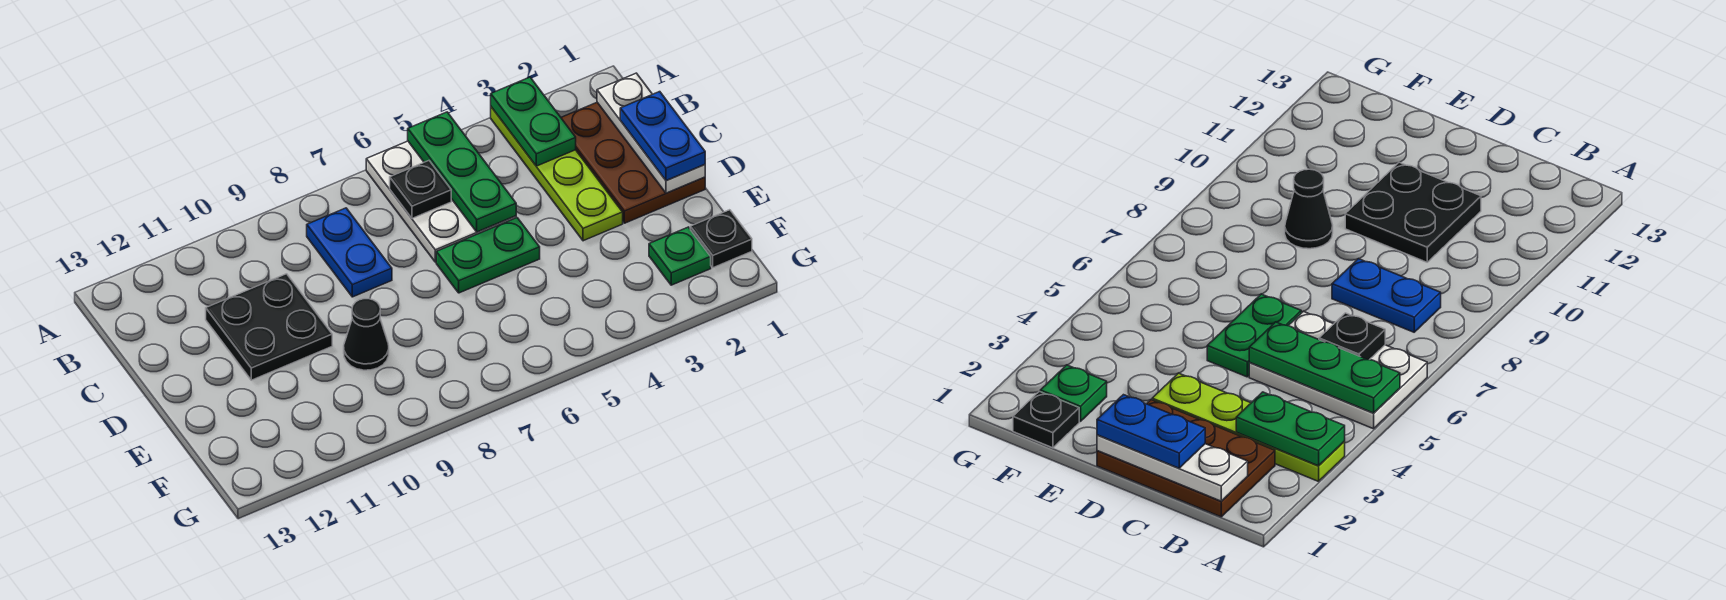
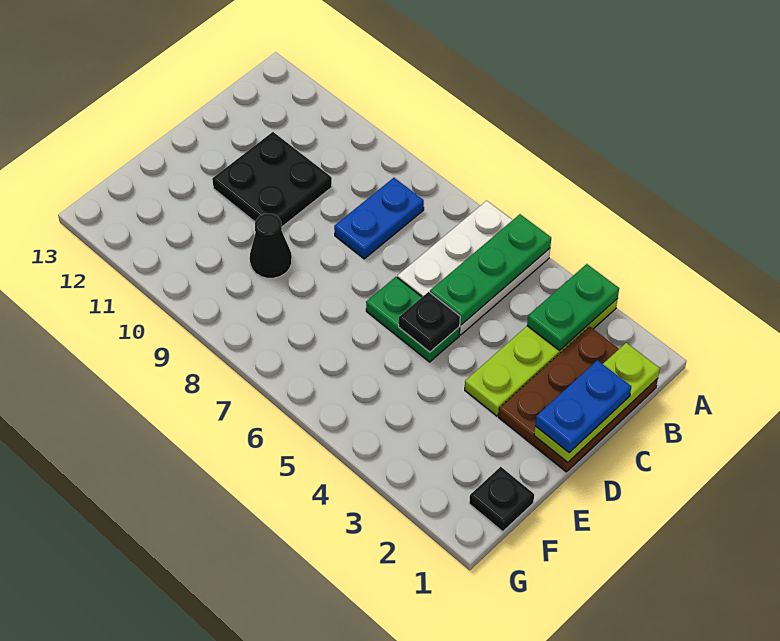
white plate B1:D1 level 2 -> lime plate B1:D1 level 2
black plate B6 level 2 -> black plate D5 level 2
green plate F2 level 1 -> none

